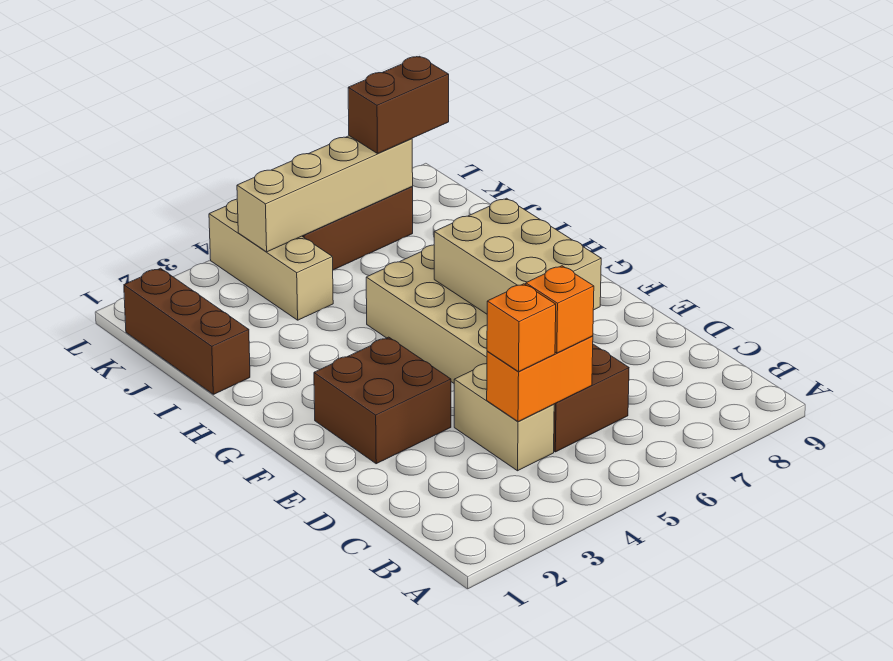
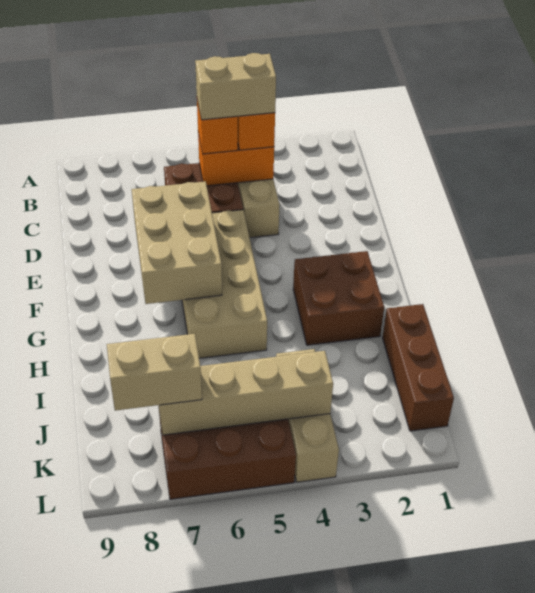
none -> tan brick C4:C5 level 4
brown brick E2:F3 level 1 -> brown brick G2:H3 level 1
brown brick K7:K8 level 3 -> tan brick K7:K8 level 3

